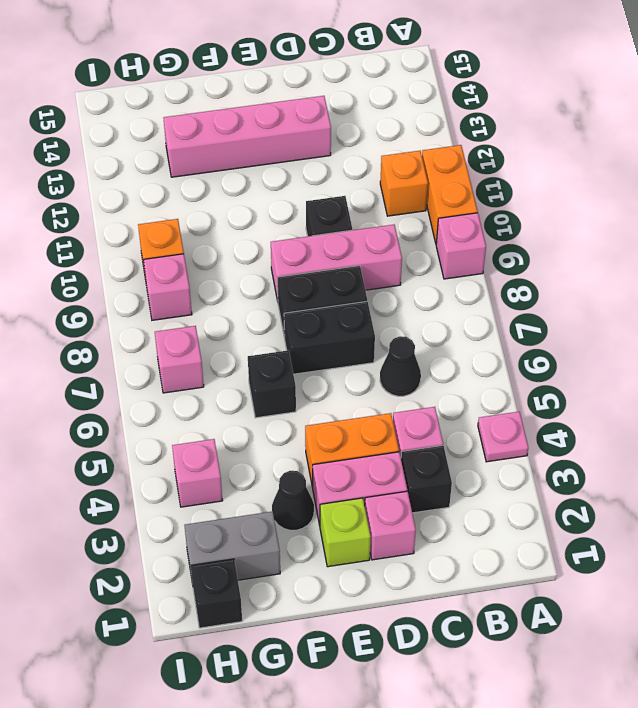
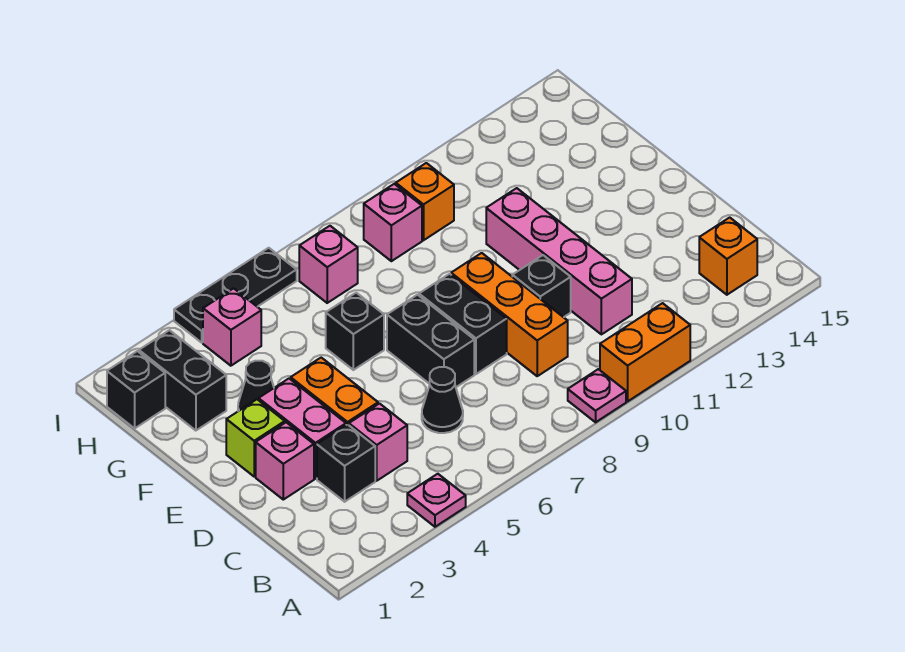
pink brick A9 level 1 -> pink plate A9 level 1
orange brick B11 level 1 -> orange brick B14 level 1
pink brick C9:E9 level 1 -> orange brick C9:E9 level 1
pink brick D13:G13 level 1 -> pink brick C11:F11 level 1
grey brick G2:H2 level 1 -> black brick G2:H2 level 1
none -> black plate I4:I6 level 1

